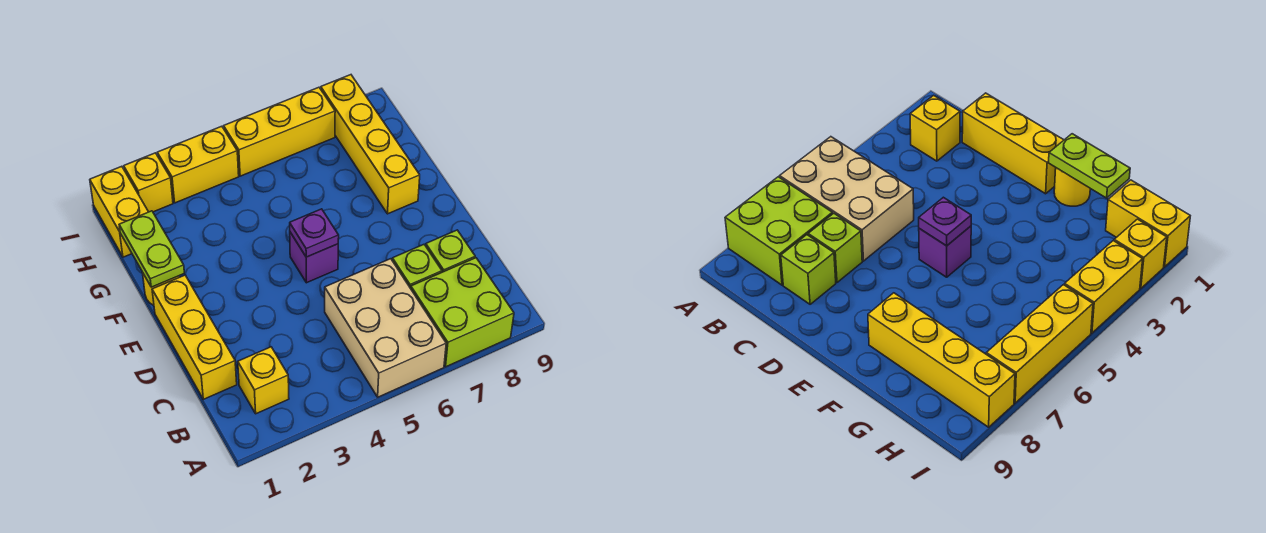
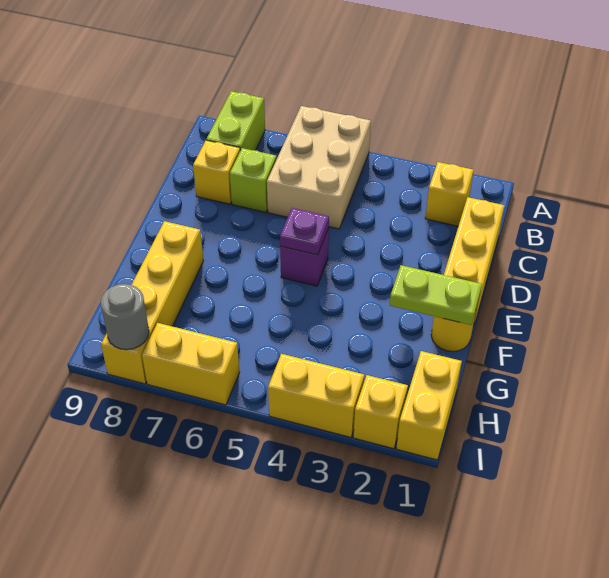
lime brick A7:B8 level 1 -> lime brick A8:B8 level 1
lime brick C8 level 1 -> yellow brick C8 level 1
lime plate F1:G1 level 2 -> lime plate F1:F2 level 2
yellow brick I5:I7 level 1 -> yellow brick I6:I7 level 1
none -> grey round brick I8 level 2

